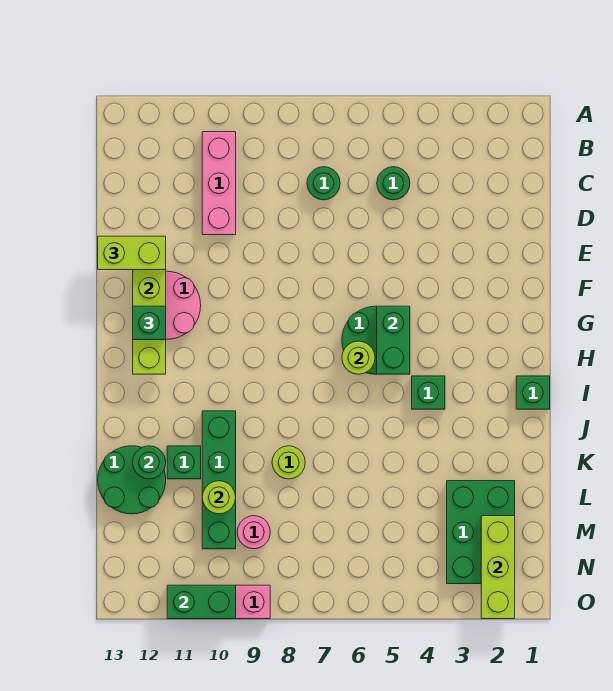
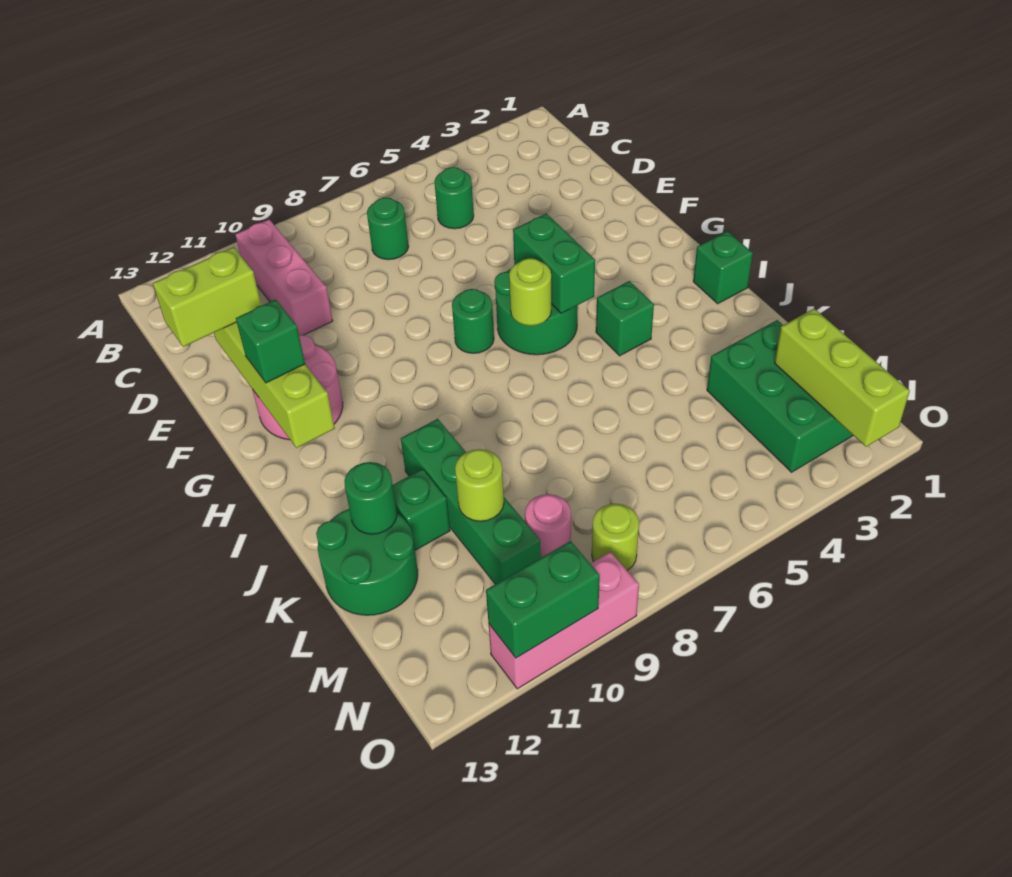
none -> green round brick G7 level 1
lime round brick K8 level 1 -> lime round brick N8 level 1

